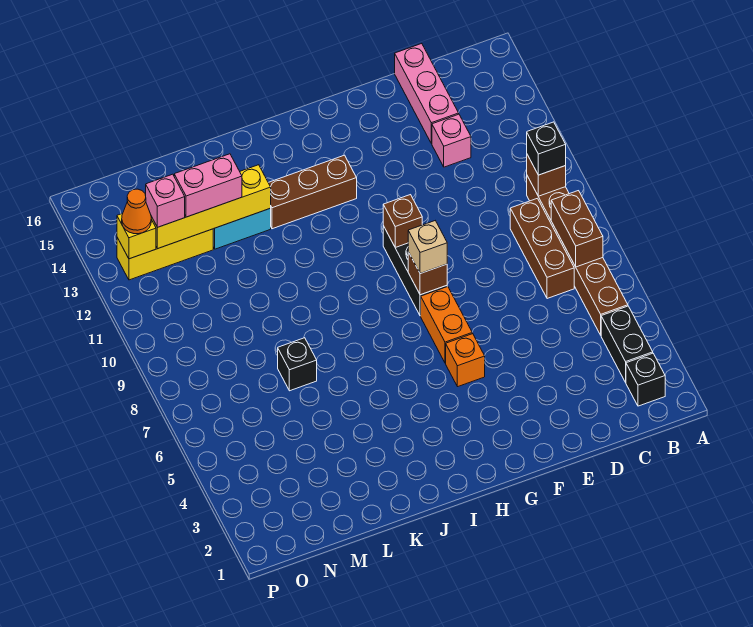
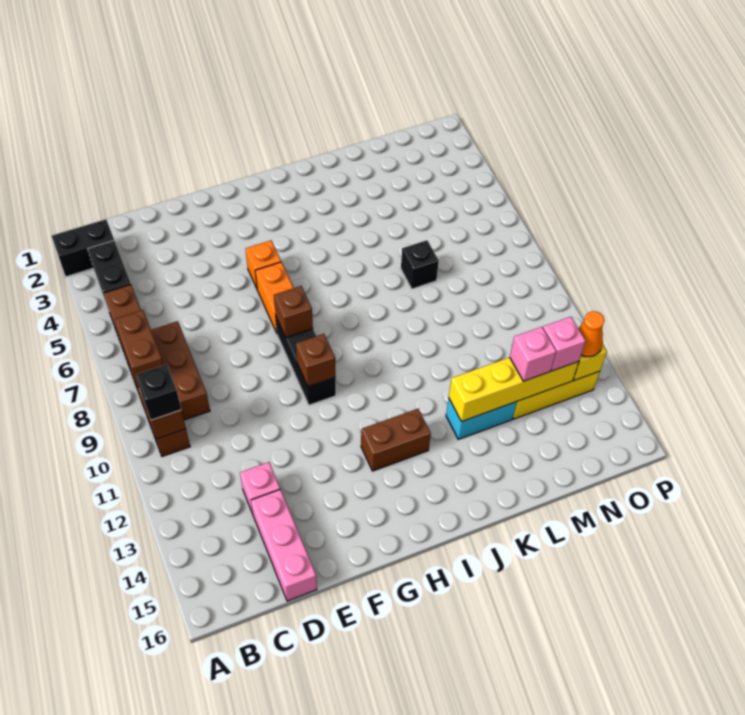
black brick B2 level 1 -> black brick A2:B2 level 1
tan brick G8 level 3 -> none
brown brick H13:J13 level 1 -> brown brick H13:I13 level 1
pink brick L13:M13 level 3 -> pink brick M13 level 3

